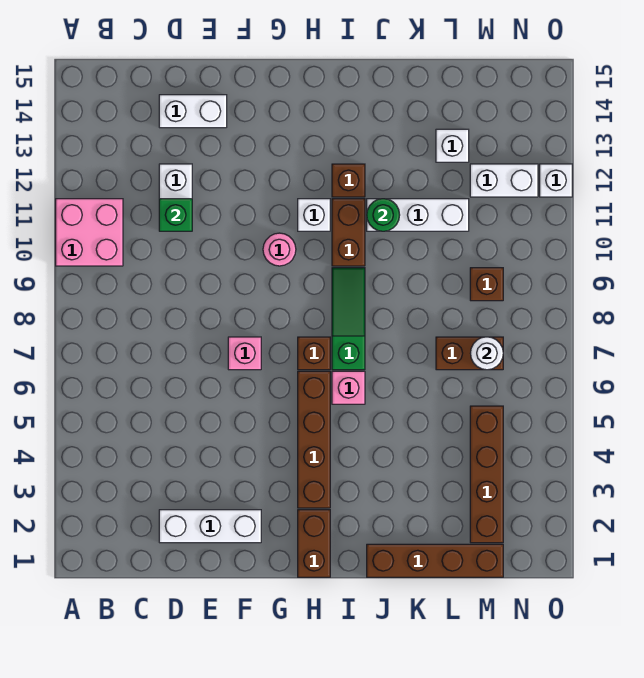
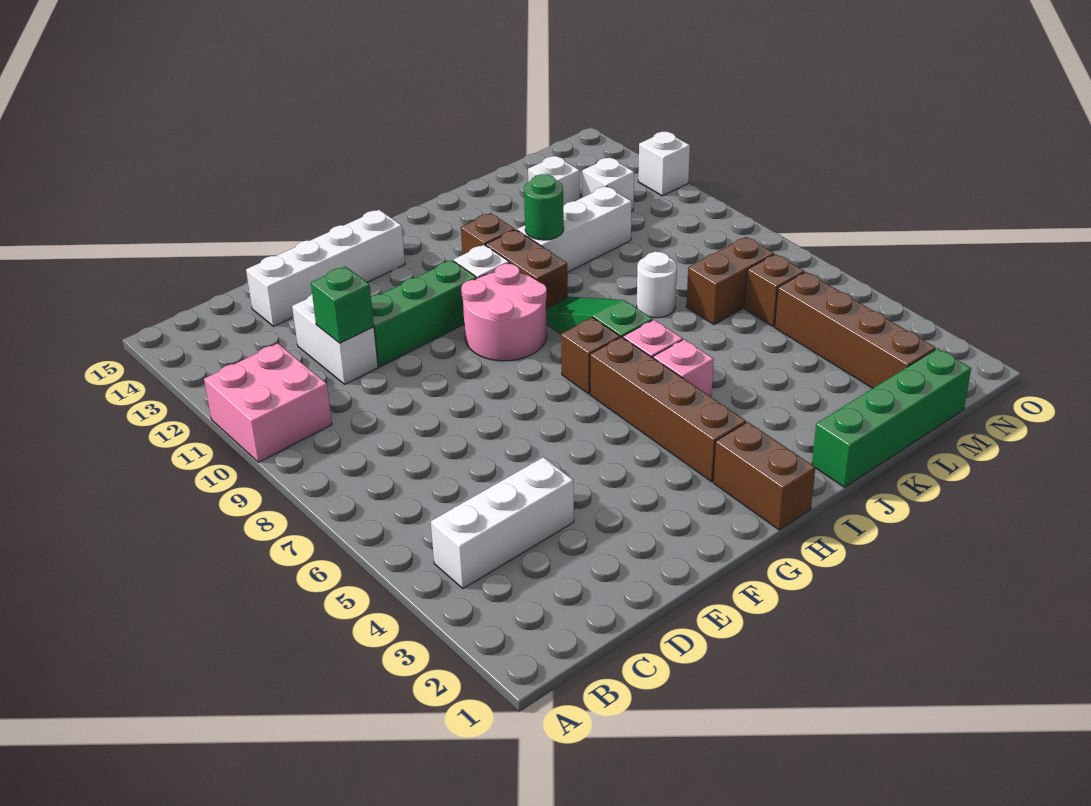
white brick D2:F2 level 1 -> white brick B4:D4 level 1
white brick D14:E14 level 1 -> white brick D14:G14 level 1
none -> green brick E11:G11 level 1
pink brick F7 level 1 -> pink brick I5 level 1
pink round brick G10 level 1 -> pink round brick G9:H10 level 1
brown brick J1:M1 level 1 -> green brick J1:M1 level 1
white round brick M7 level 2 -> white round brick K8 level 1
brown brick M9 level 1 -> brown brick M6 level 1
white brick M12:N12 level 1 -> white brick M12 level 1

